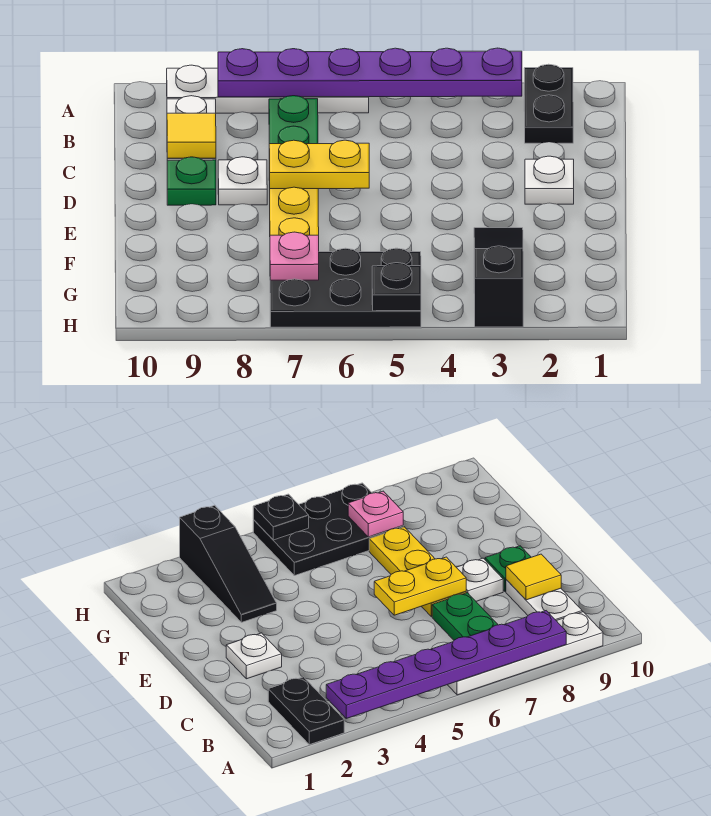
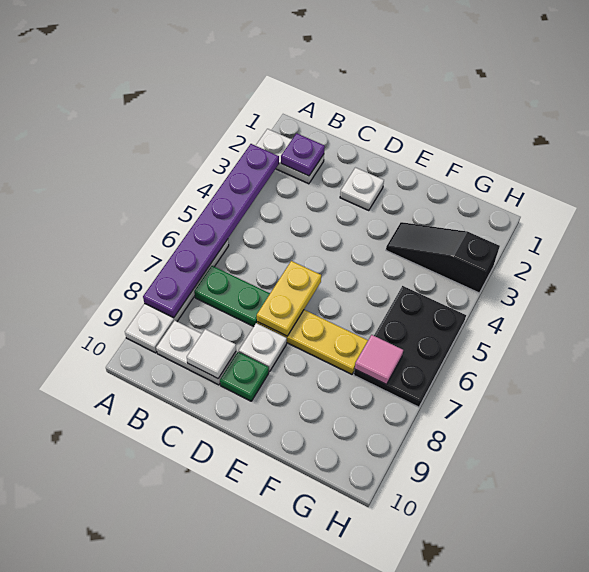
black plate A2:B2 level 1 -> white plate A2:B2 level 1
none -> purple plate B2 level 2
yellow tile C9 level 2 -> white tile C9 level 2
pink plate G7 level 2 -> pink tile G7 level 2
black plate H5 level 2 -> none

